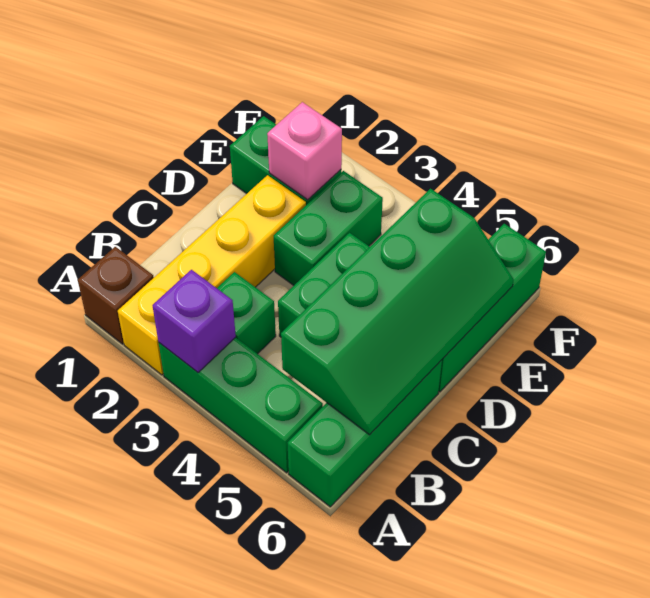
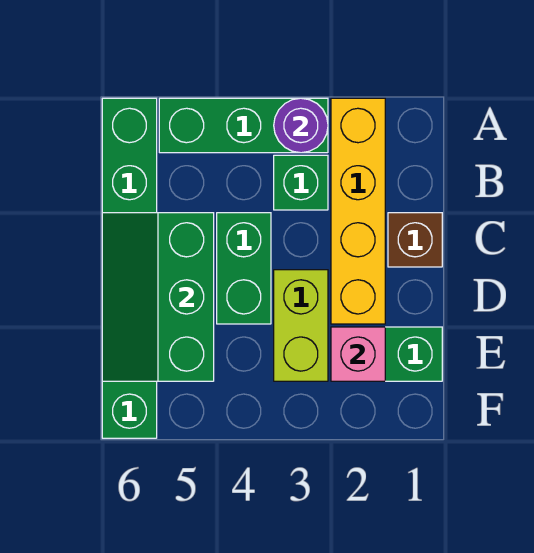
brown brick A1 level 1 -> brown brick C1 level 1
purple brick A3 level 2 -> purple round brick A3 level 2
green slope B5:E6 level 2 top 5 -> green slope C5:E6 level 2 top 5
green brick D3:E3 level 1 -> lime brick D3:E3 level 1

